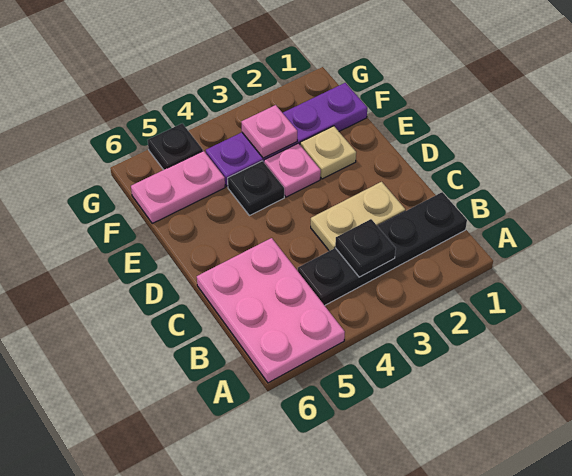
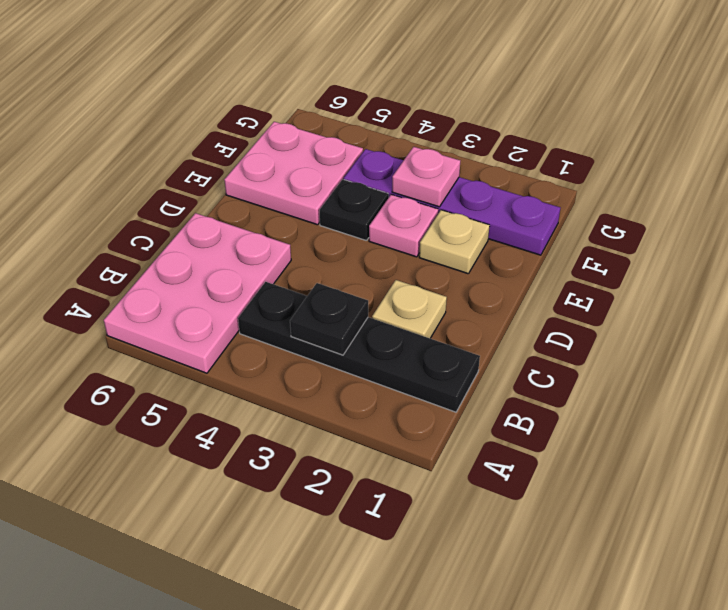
tan plate C2:C3 level 1 -> tan plate C2 level 1
pink plate F5:F6 level 1 -> pink plate E5:F6 level 1
black plate G5 level 1 -> none

